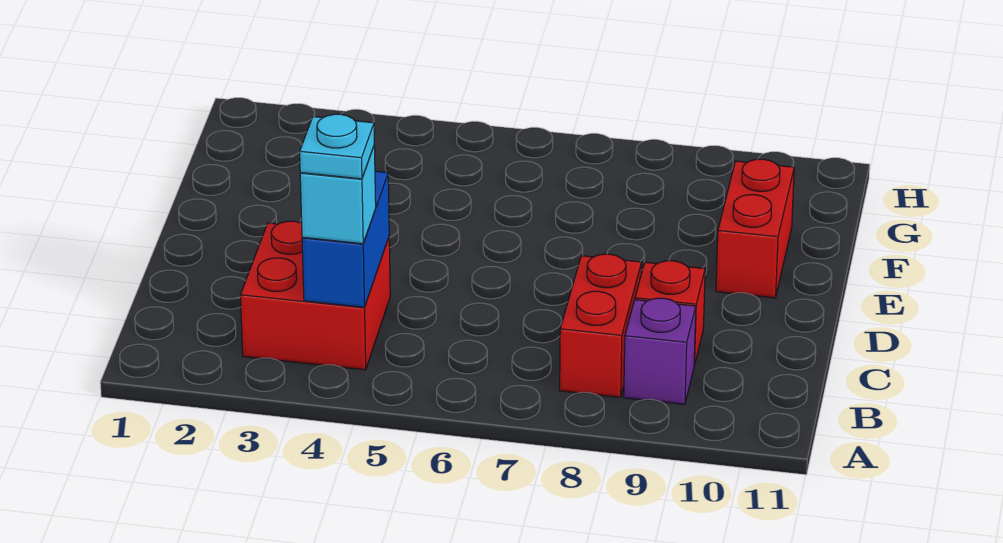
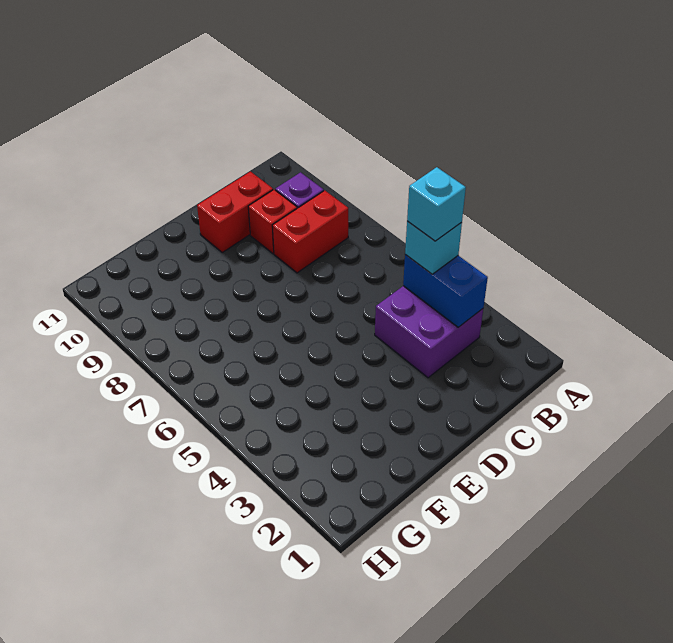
red brick B3:C4 level 1 -> purple brick B3:C4 level 1
blue brick B4:C4 level 2 -> blue brick B3:B4 level 2
cyan plate B4 level 4 -> cyan brick B4 level 4
red brick E10:F10 level 1 -> red brick C10:D10 level 1

